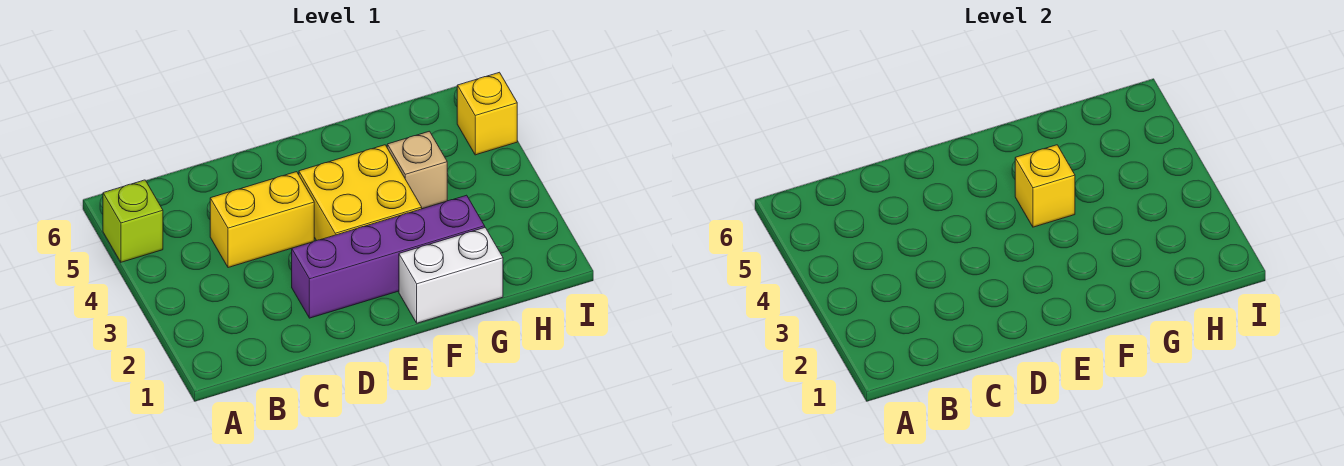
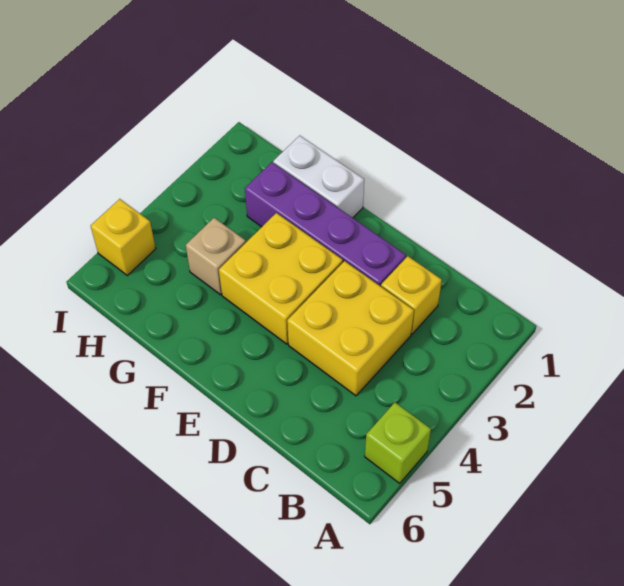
yellow brick C4:D4 level 1 -> yellow brick C3:D4 level 1
yellow brick F4 level 2 -> yellow brick C2 level 1

